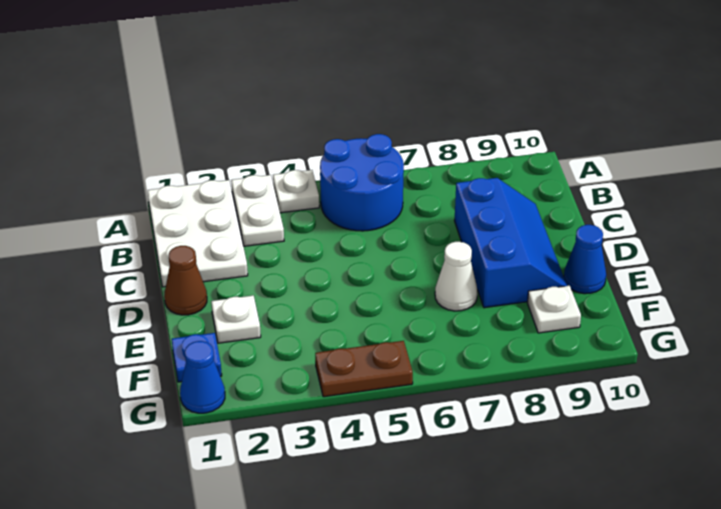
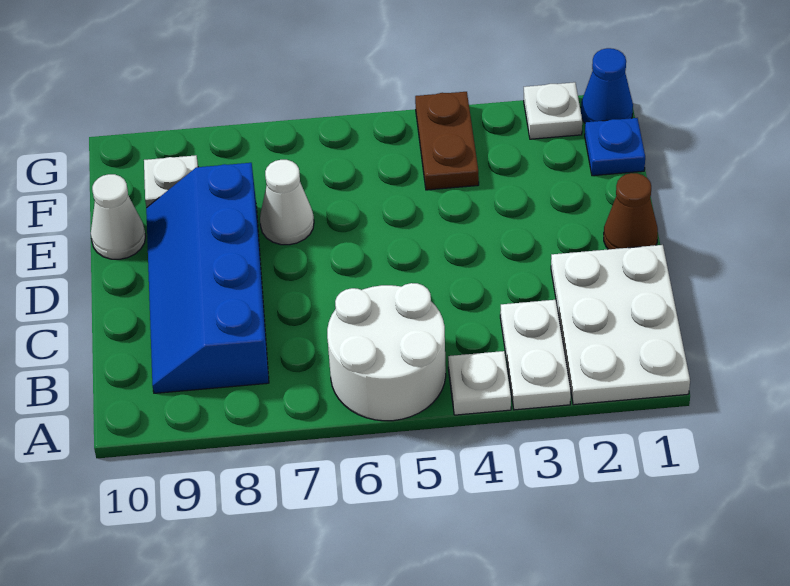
blue round brick A5:B6 level 1 -> white round brick A5:B6 level 1
blue slope C8:E9 level 1 top 8 -> blue slope B8:E9 level 1 top 8
white plate E2 level 1 -> white plate G2 level 1
blue cone E10 level 1 -> white cone E10 level 1
brown plate G4:G5 level 1 -> brown plate F4:G4 level 1

